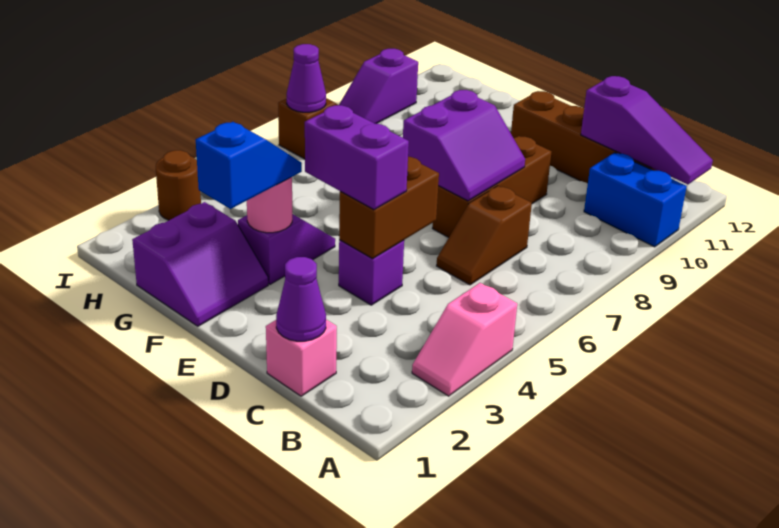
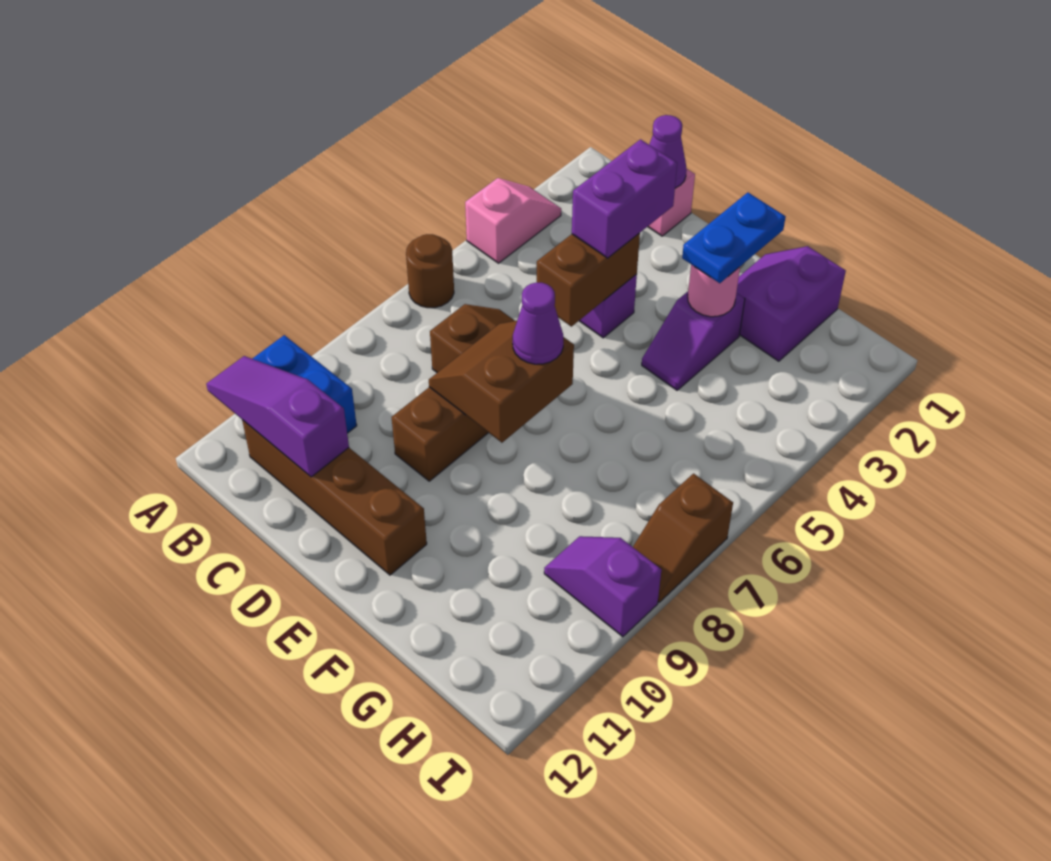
purple brick D4:E4 level 3 -> purple brick D3:D4 level 3
purple slope D7:E8 level 2 top E -> brown slope D7:E8 level 2 top E
blue slope F2:F3 level 3 top 2 -> blue plate F2:F3 level 3
brown round brick I3 level 1 -> brown round brick A6 level 1
purple cone I7 level 2 -> purple cone E7 level 3
purple slope I9:I10 level 1 top 10 -> purple slope H9:I9 level 1 top I

